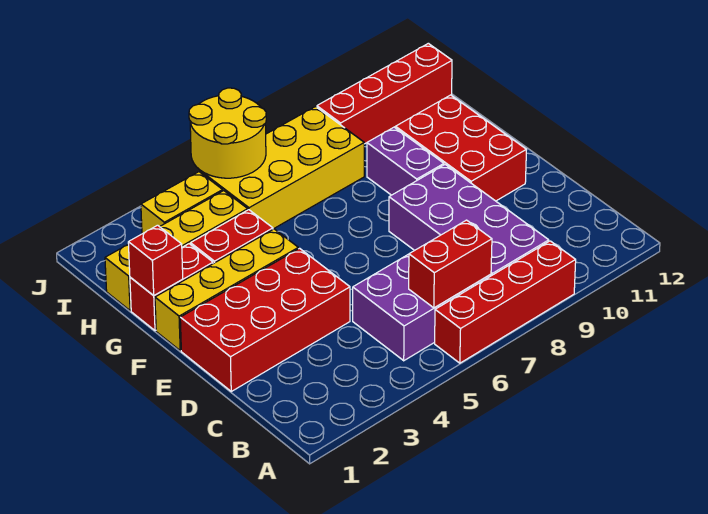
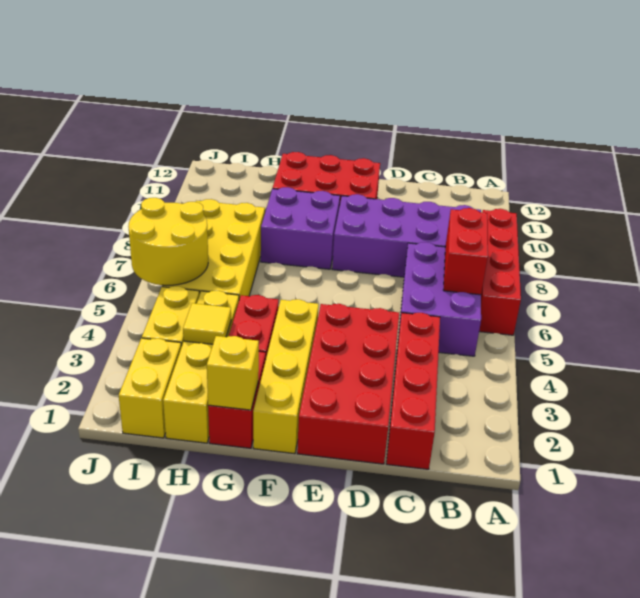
purple brick F9:G9 level 1 -> purple brick F8:G9 level 1
red brick G1 level 2 -> yellow brick G1 level 2
none -> yellow tile H3 level 2
none -> yellow brick I1:I2 level 1
red brick I9:I12 level 1 -> red brick C1:C4 level 1

